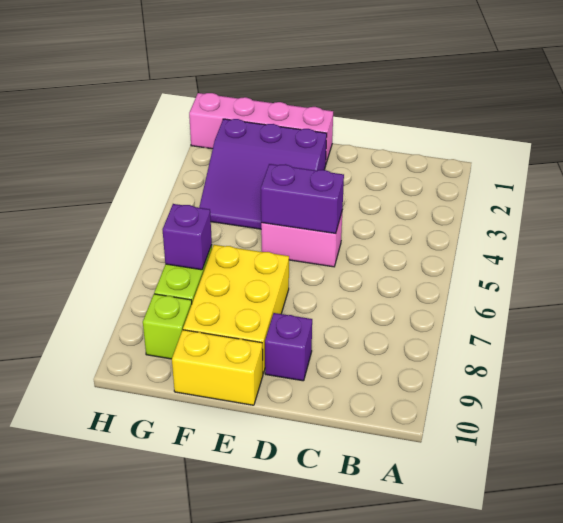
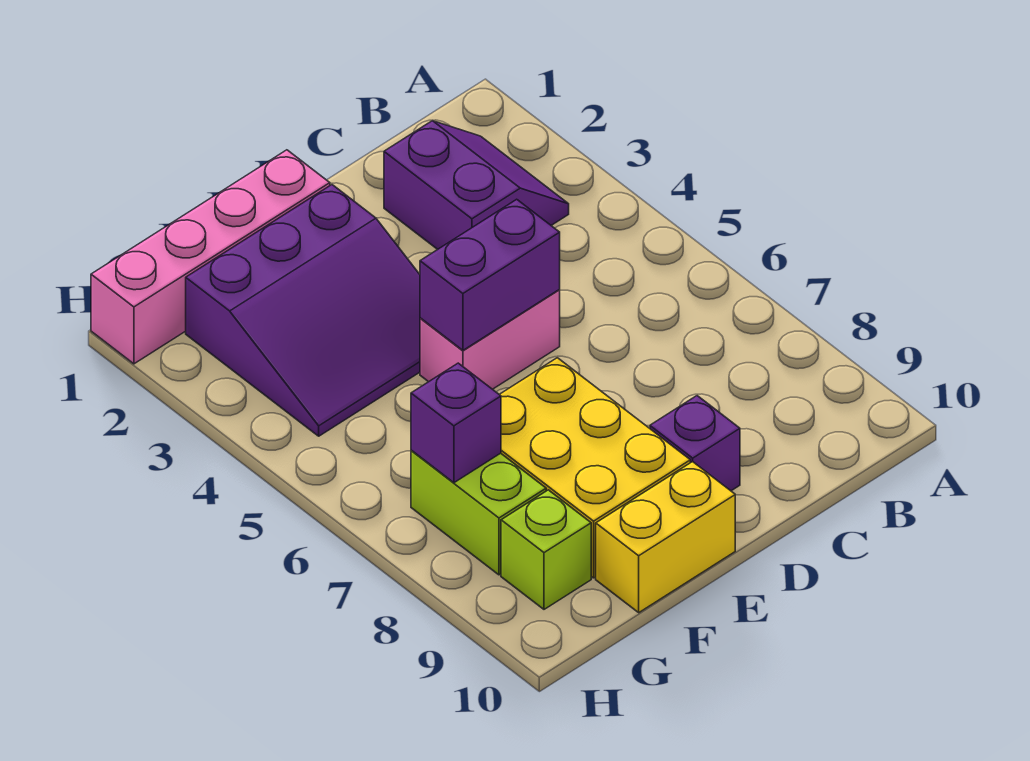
none -> purple slope B2:C3 level 1 top C

